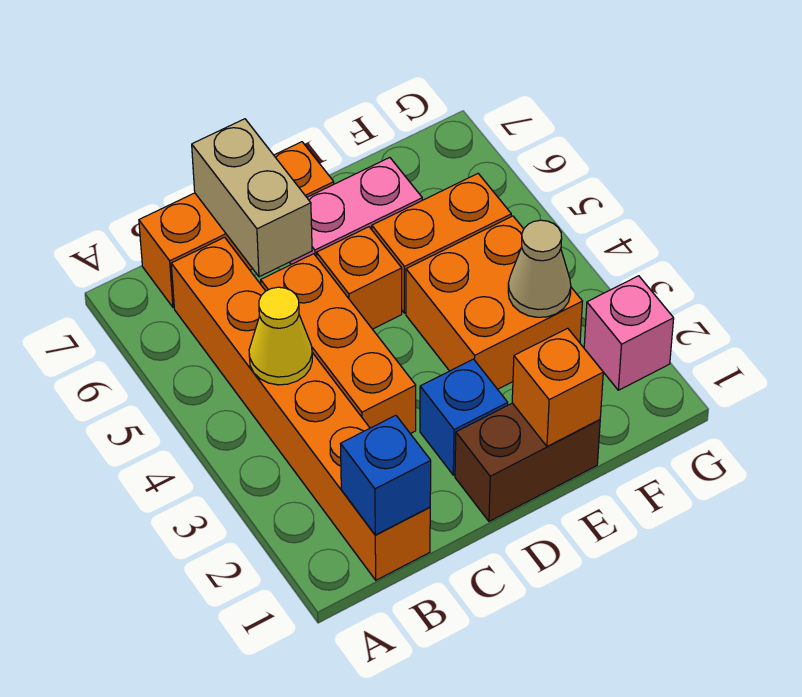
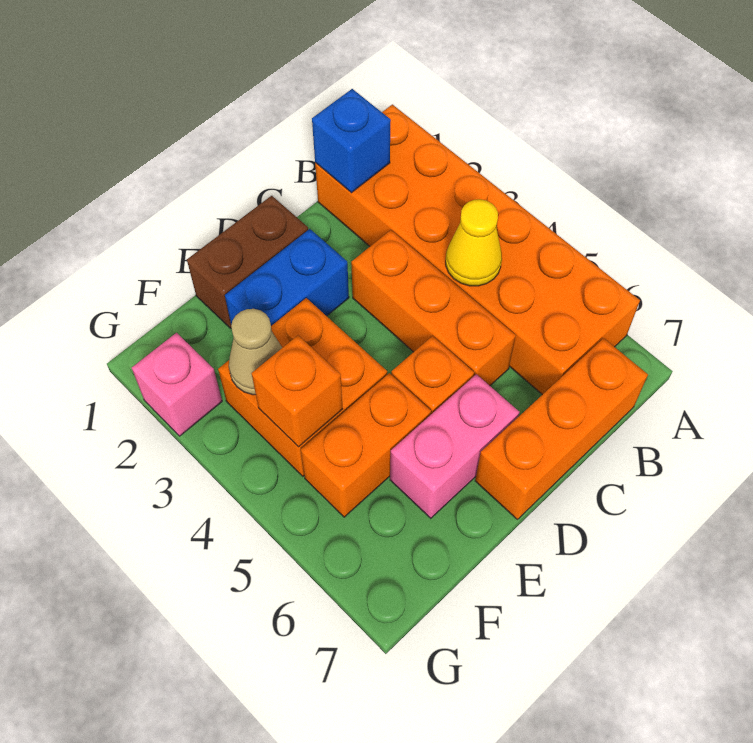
orange brick B1:B6 level 1 -> orange brick A1:B6 level 1
tan brick C6:C7 level 2 -> none
blue brick D2 level 1 -> blue brick D2:E2 level 1
orange brick E1 level 2 -> orange brick F4 level 2

